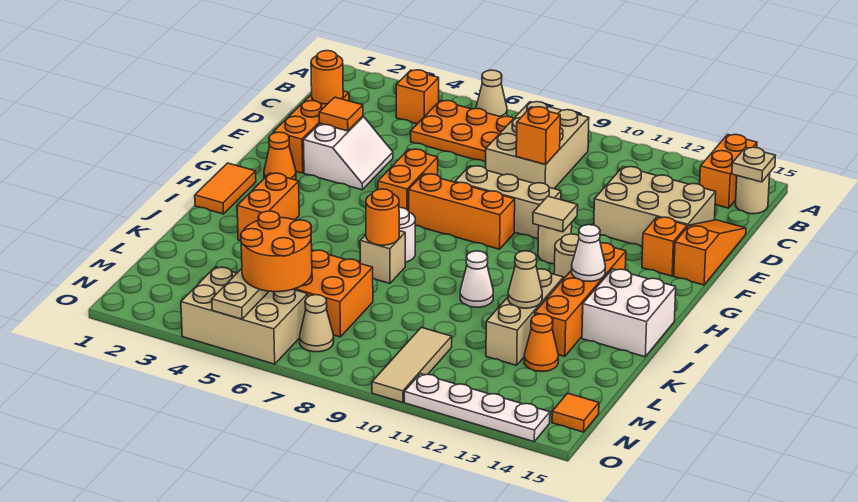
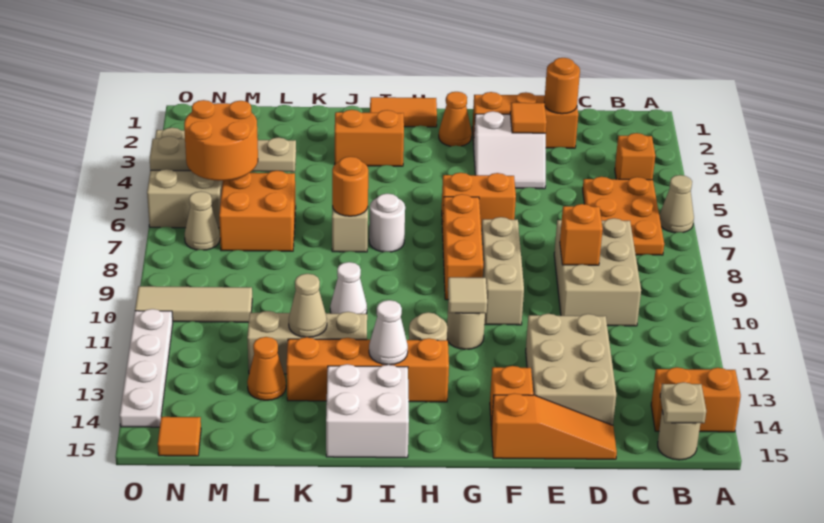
tan brick B8:D9 level 1 -> tan brick C8:D10 level 1

